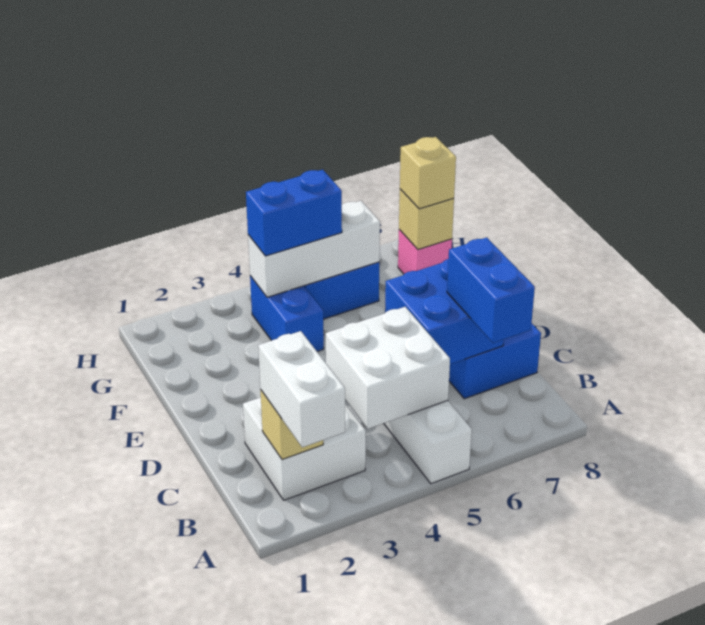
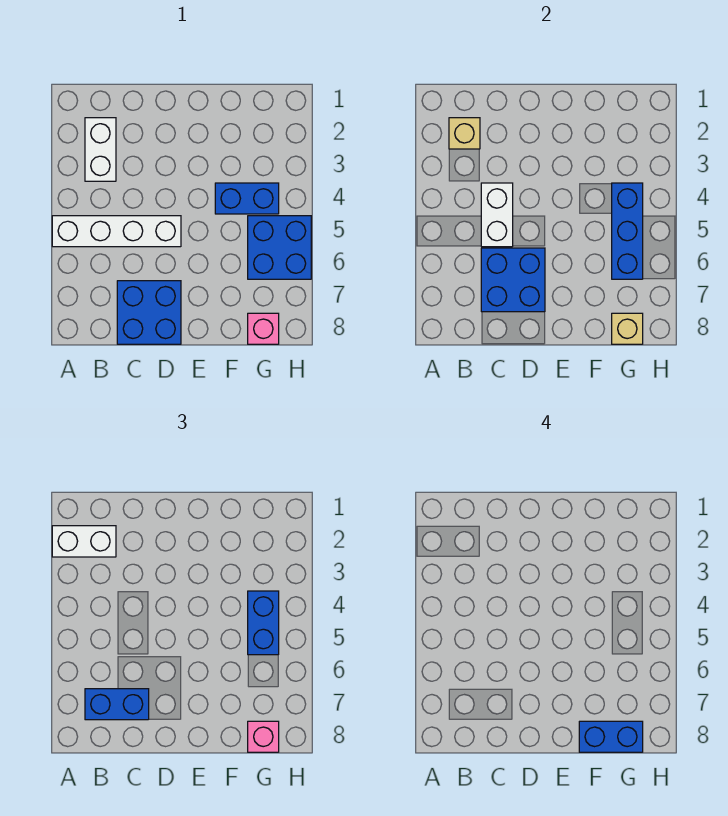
white brick B2:C3 level 1 -> white brick B2:B3 level 1
white brick B4:C5 level 2 -> white brick C4:C5 level 2
none -> blue brick F8:G8 level 4
white brick G4:G6 level 2 -> blue brick G4:G6 level 2
tan brick G8 level 3 -> pink brick G8 level 3

